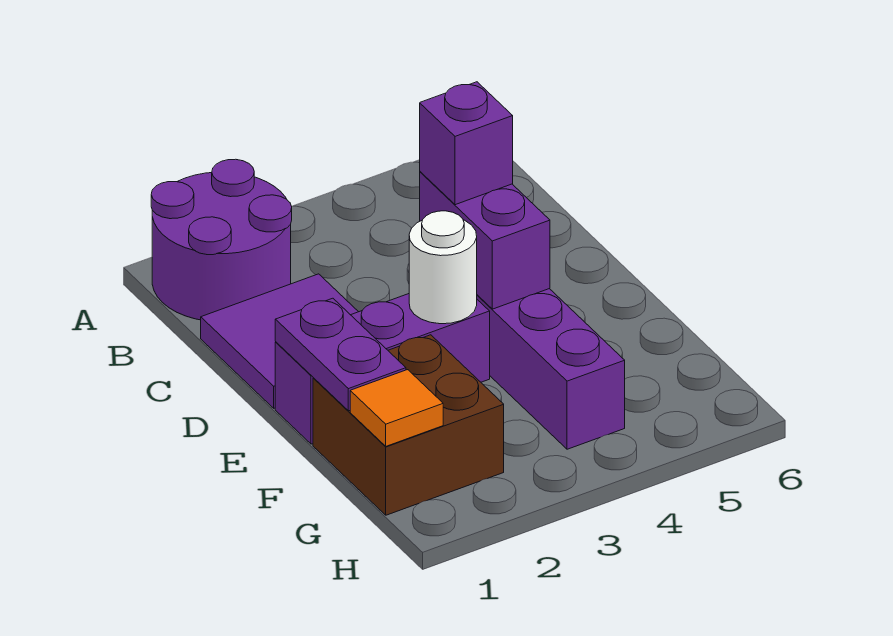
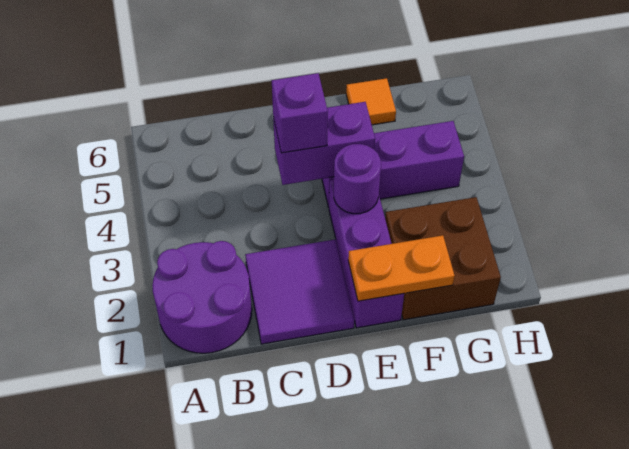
purple plate E1:F1 level 2 -> orange plate E1:F1 level 2
white round brick E3 level 2 -> purple round brick E3 level 2
orange tile G1 level 2 -> orange tile F6 level 1

